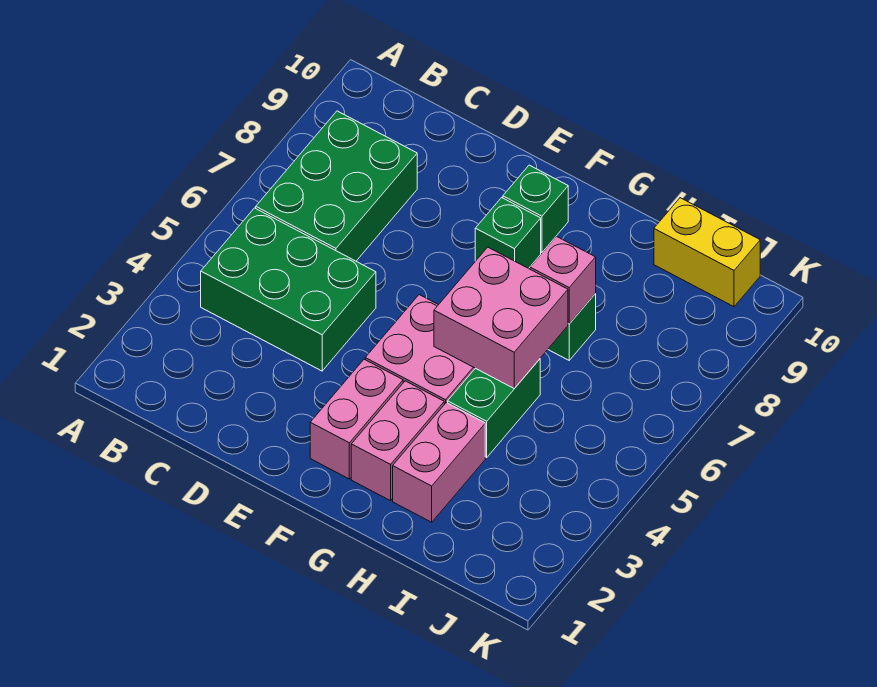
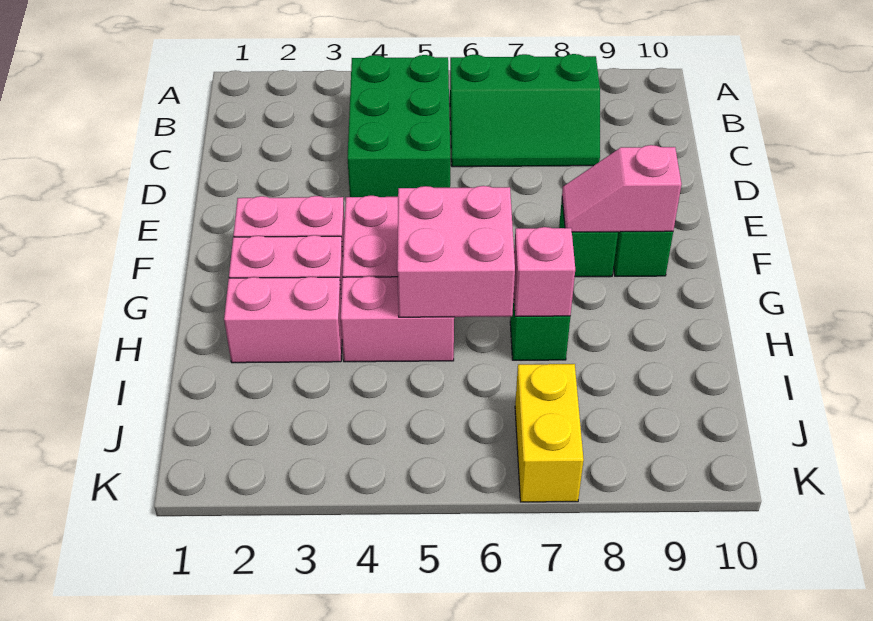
green brick B6:C8 level 1 -> green slope B6:C8 level 1 top B
none -> pink slope F8:F9 level 2 top 9
green brick H4:H5 level 1 -> pink brick H4:H5 level 1
yellow brick I10:J10 level 1 -> yellow brick J7:K7 level 1

